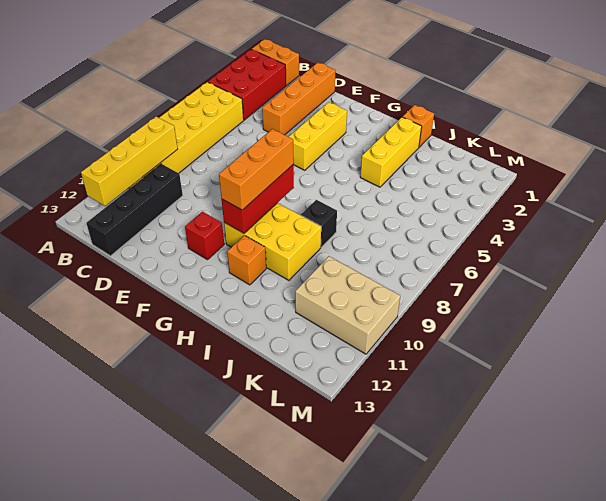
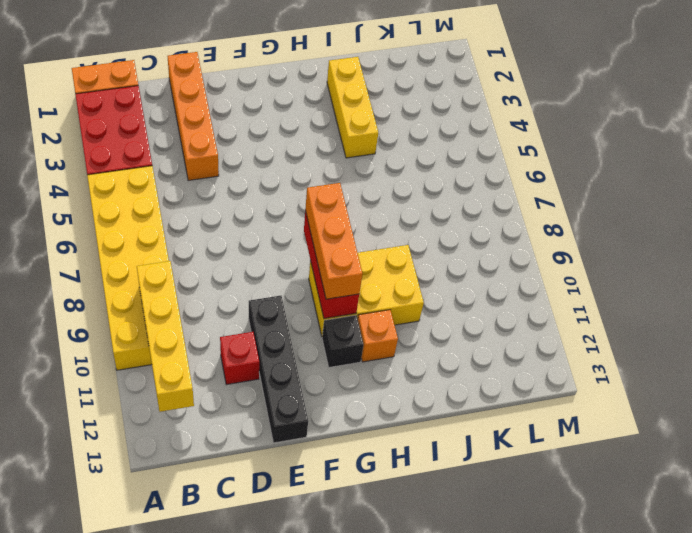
black brick C10:C13 level 1 -> black brick E10:E13 level 1
yellow brick F3:F5 level 1 -> none
red brick F11 level 1 -> red brick D11 level 1
orange brick I1 level 1 -> none
black brick I8 level 1 -> black brick G11 level 1
tan brick K10:M11 level 1 -> none

